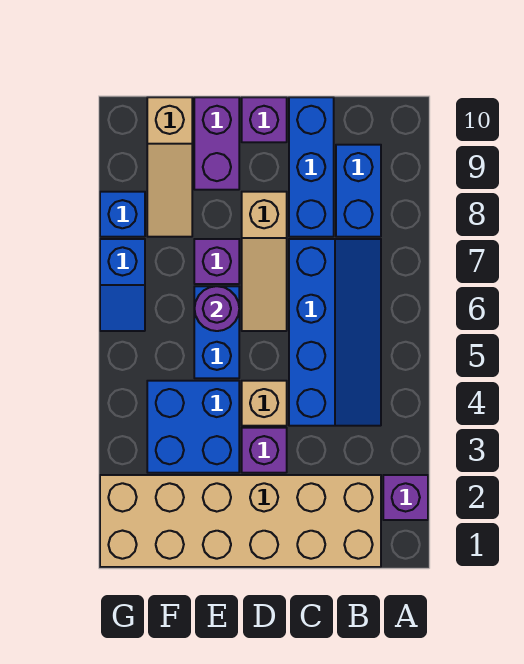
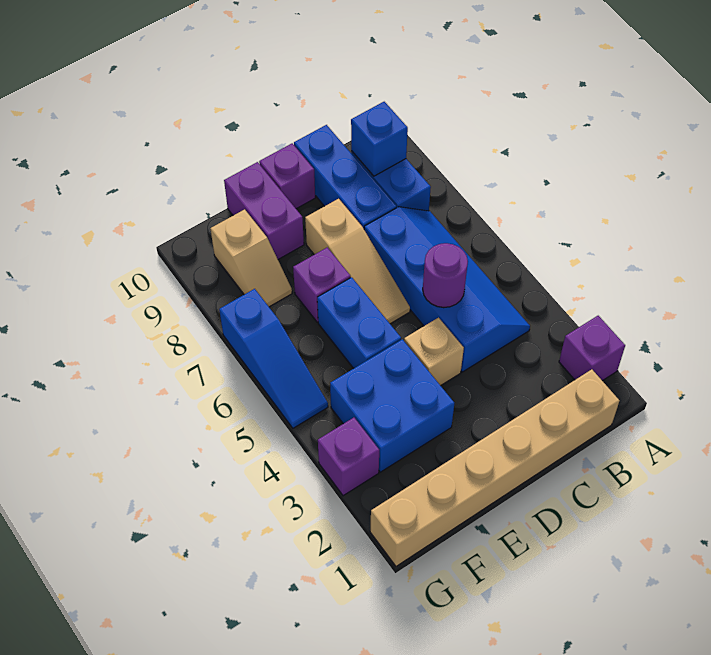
tan brick B1:G2 level 1 -> tan brick B1:G1 level 1
purple brick D3 level 1 -> purple brick G3 level 1
purple round brick E6 level 2 -> purple round brick C5 level 2
tan slope F8:F10 level 1 top 10 -> tan slope F8:F9 level 1 top 9
blue slope G6:G7 level 1 top 7 -> blue slope G5:G7 level 1 top 7
blue brick G8 level 1 -> blue brick B9 level 2

